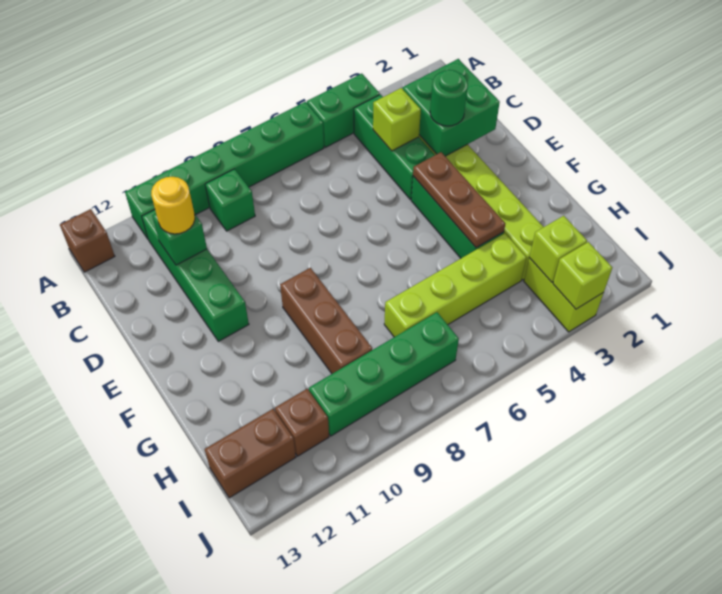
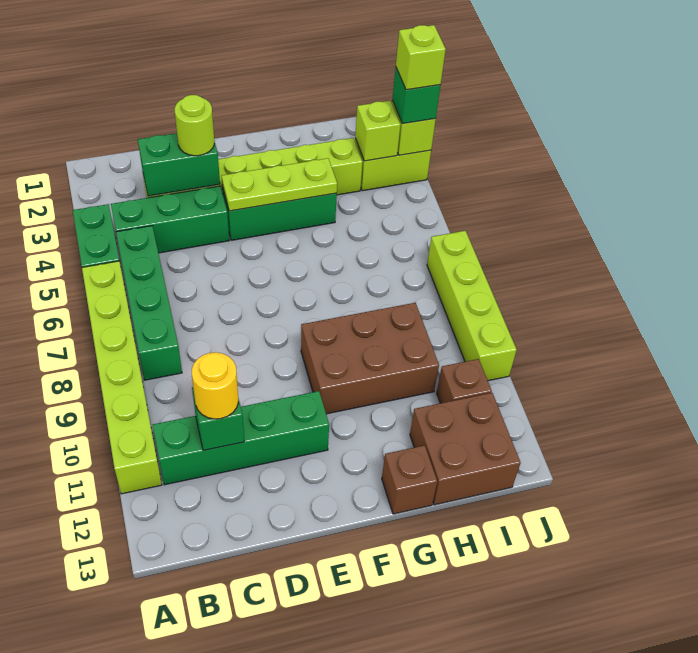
green brick A6:A11 level 1 -> lime brick A6:A11 level 1
brown brick A13 level 1 -> brown brick G13 level 1
green brick B9 level 1 -> green brick J3 level 3
green brick C2:D3 level 2 -> green brick C3:D3 level 2
lime brick C4 level 2 -> lime brick J3 level 4
green round brick D3 level 3 -> lime round brick D3 level 3
brown plate E4:G4 level 2 -> lime plate E4:G4 level 2
brown brick F9:H9 level 1 -> brown brick F9:H10 level 1
lime brick H4:H7 level 1 -> lime brick J7:J10 level 1
green brick I7:I10 level 1 -> green brick B5:B8 level 1
brown brick I12:I13 level 1 -> brown brick H12:I13 level 1

